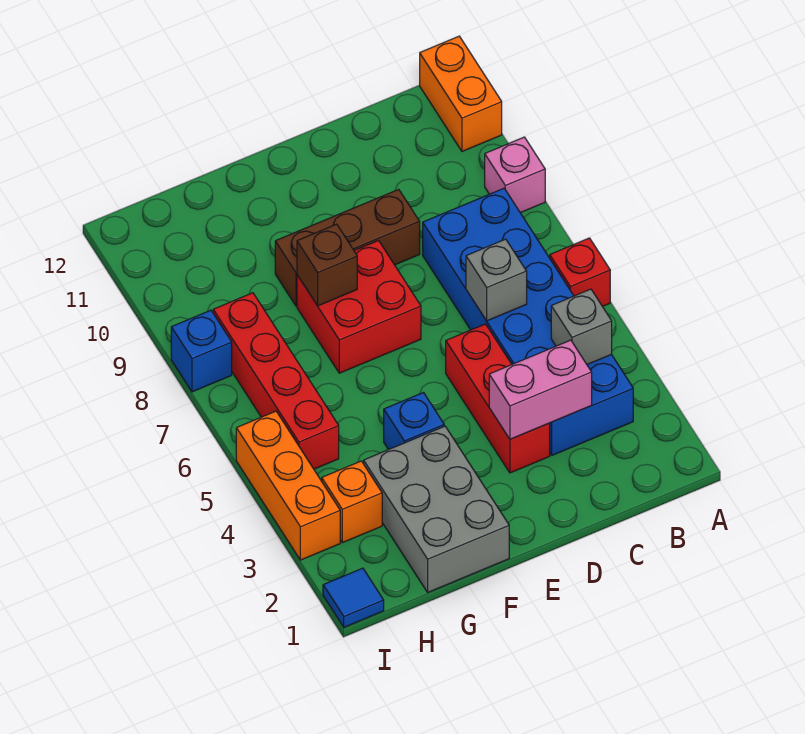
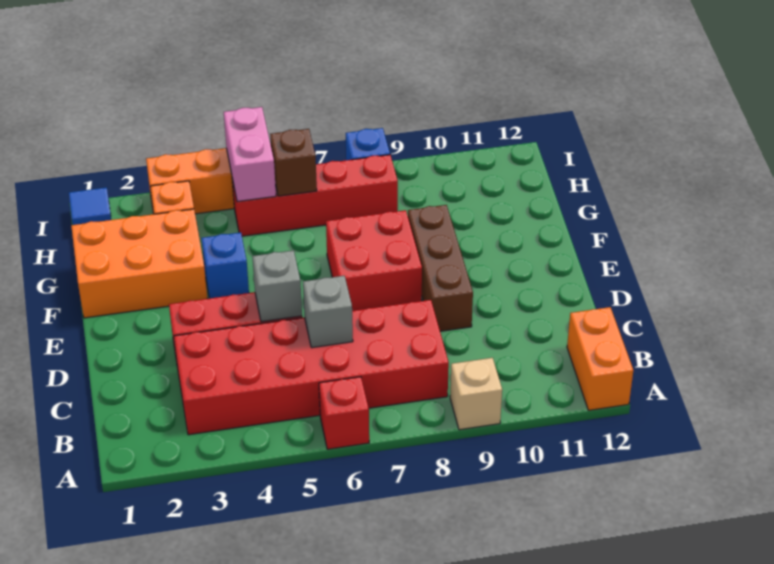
pink brick A9 level 1 -> tan brick A9 level 1
orange brick A11:A12 level 1 -> orange brick A12:B12 level 1
blue brick B3:C8 level 1 -> red brick B3:C8 level 1
grey brick B4 level 2 -> grey brick D5 level 2
pink brick C3:D3 level 2 -> pink brick H5:I5 level 2
grey brick F1:G3 level 1 -> orange brick F1:G3 level 1
brown brick F8 level 2 -> brown brick H6 level 2

